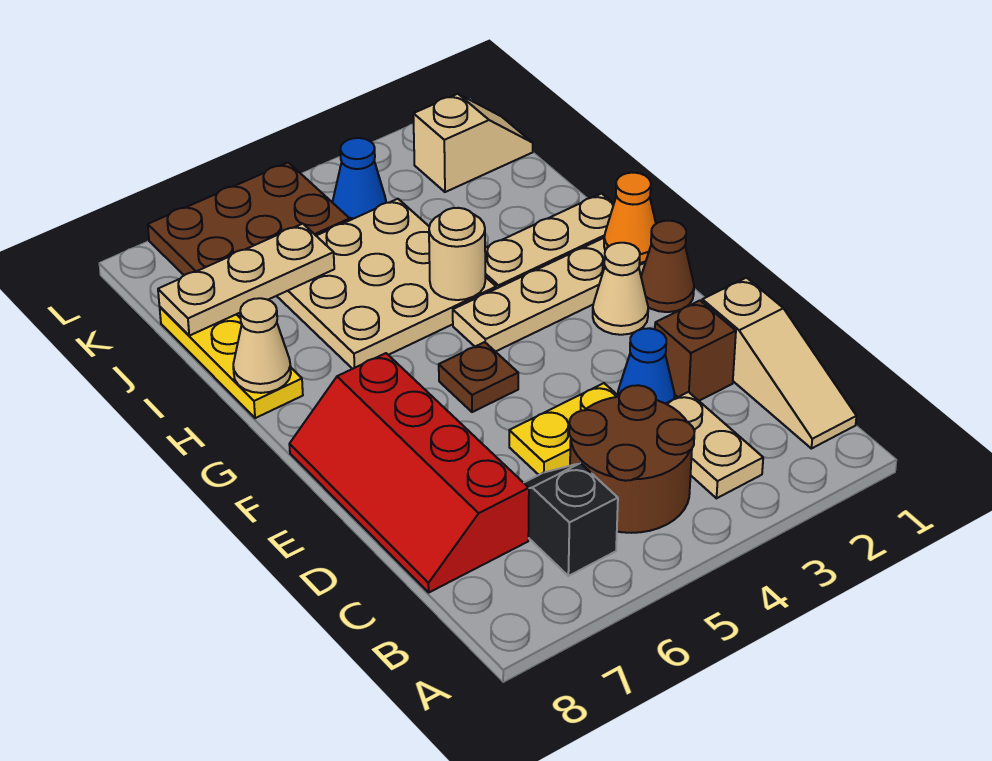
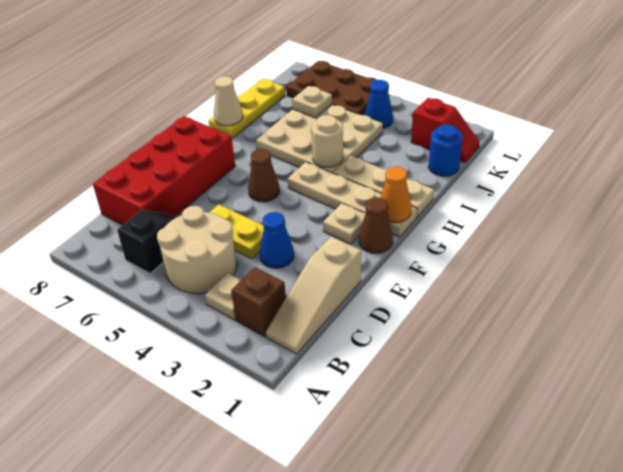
tan plate B3:C3 level 1 -> tan plate B3 level 1
brown round brick B4:C5 level 1 -> tan round brick B4:C5 level 1
red slope C7:F8 level 1 top 7 -> red brick C7:F8 level 1
brown brick D2 level 1 -> brown brick B2 level 1
tan cone F2 level 1 -> tan plate F2 level 1
brown plate F5 level 1 -> brown cone F5 level 1
none -> blue round brick J1 level 1
tan plate J6:J8 level 2 -> tan plate J6 level 2
tan slope K1:K2 level 1 top 2 -> red slope K1:K2 level 1 top 2

